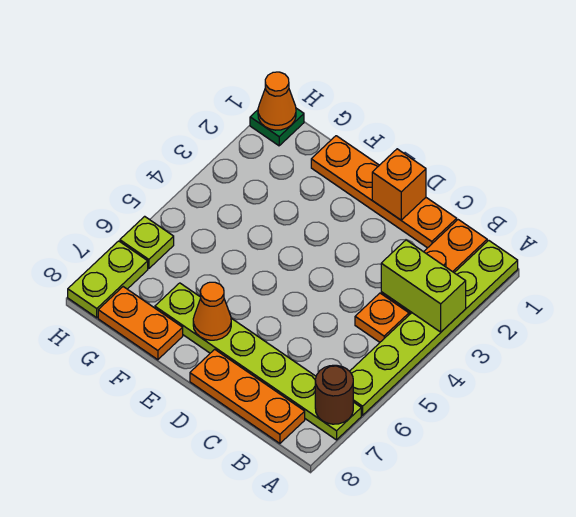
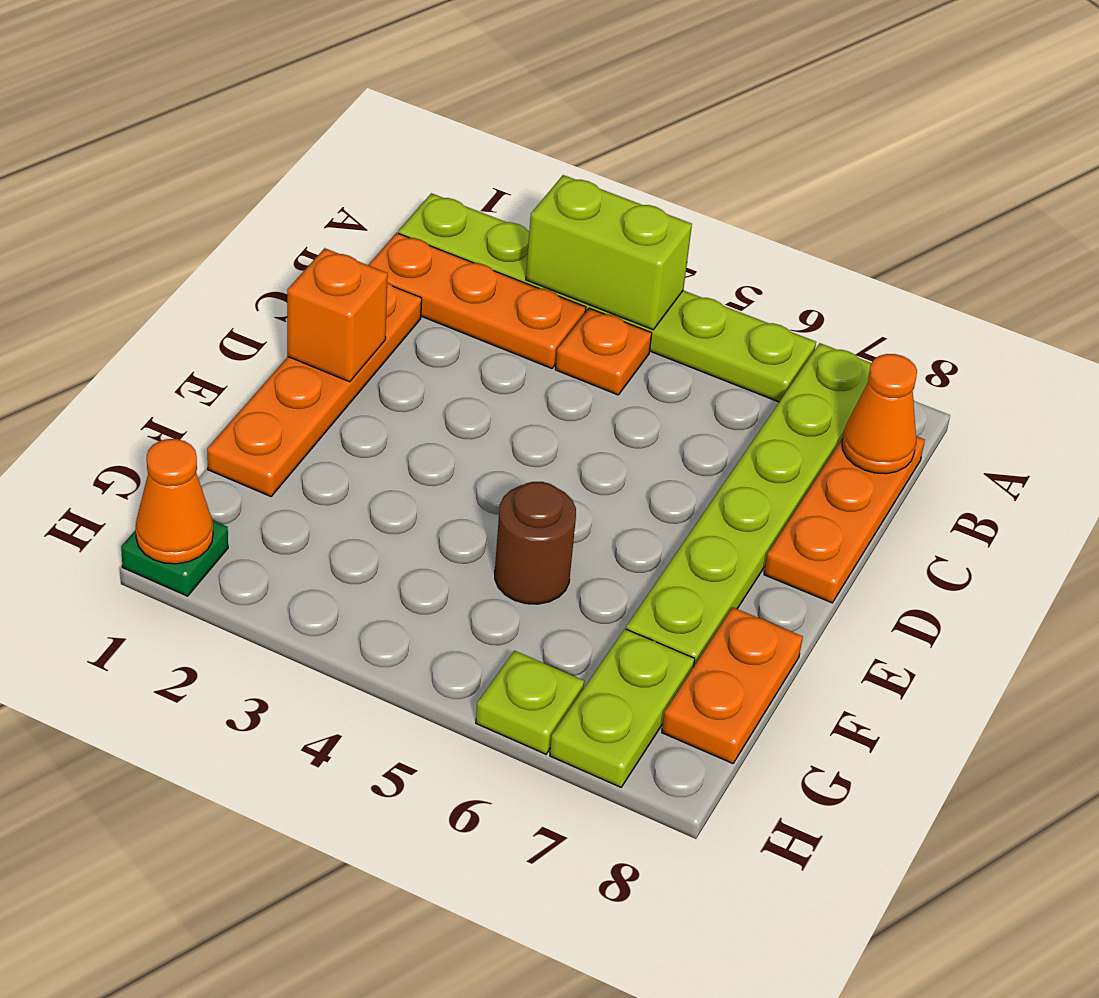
lime brick A3:B3 level 2 -> lime brick A3:A4 level 2
brown round brick A7 level 2 -> brown round brick F5 level 1
orange cone E7 level 2 -> orange cone B8 level 2
lime plate H7:H8 level 1 -> lime plate G7:H7 level 1

